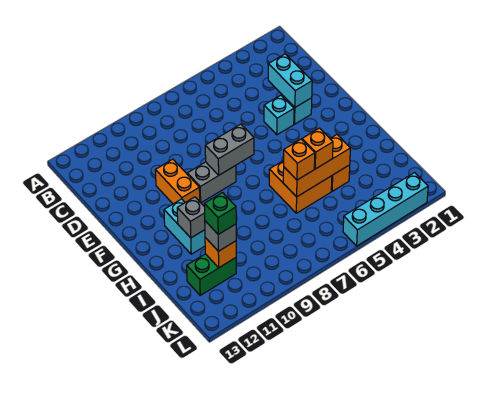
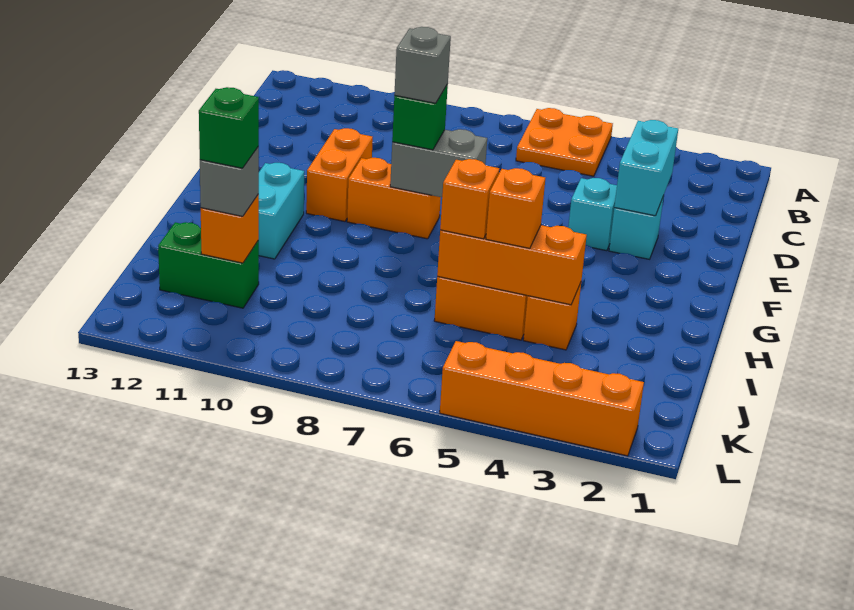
none -> orange plate A5:B6 level 1
grey brick F8:F9 level 1 -> orange brick F8:F9 level 1
none -> green brick F8 level 3
grey brick H11 level 2 -> grey brick F8 level 4
cyan brick L2:L5 level 1 -> orange brick L2:L5 level 1

